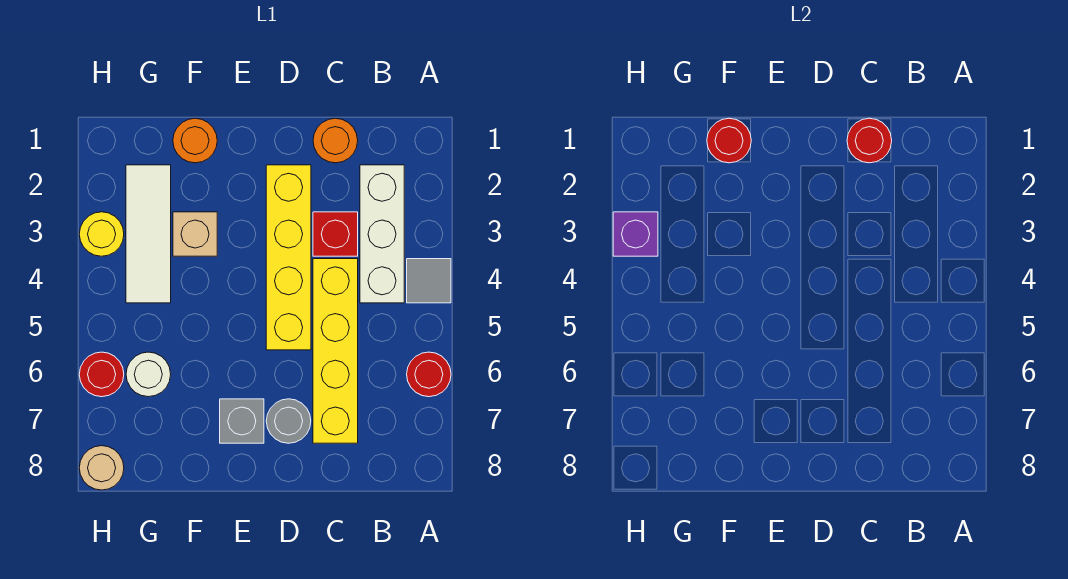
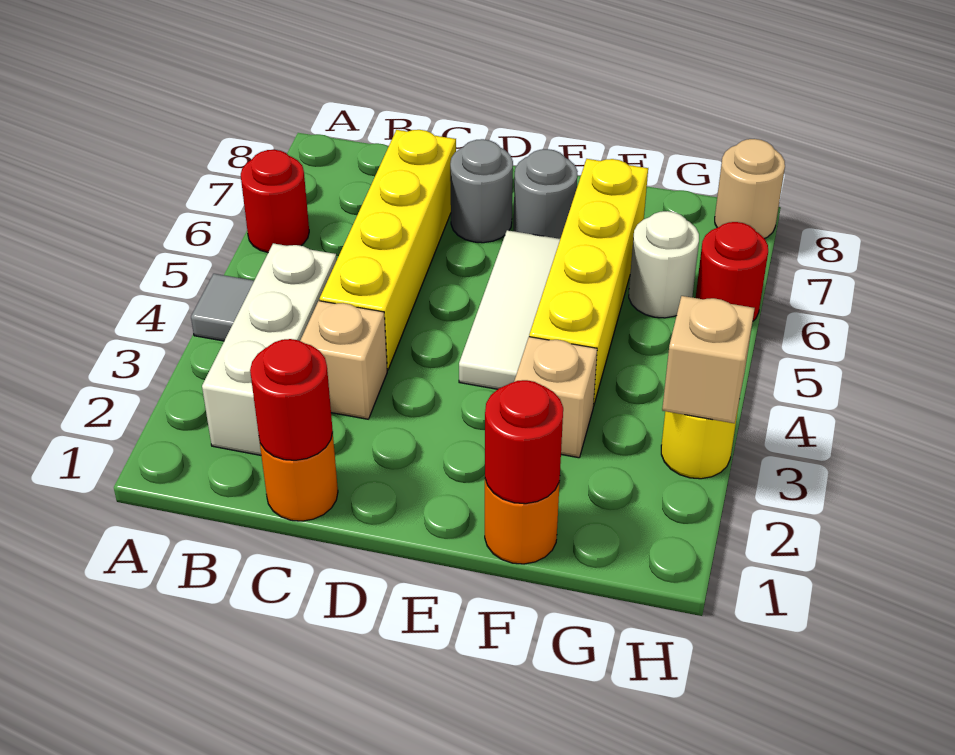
red brick C3 level 1 -> tan brick C3 level 1
yellow brick D2:D5 level 1 -> yellow brick F4:F7 level 1
grey brick E7 level 1 -> grey round brick E7 level 1
white tile G2:G4 level 1 -> white tile E4:E6 level 1
purple brick H3 level 2 -> tan brick H3 level 2

